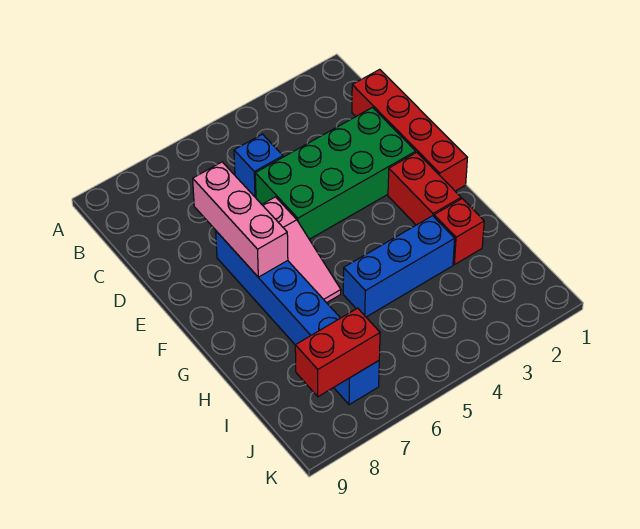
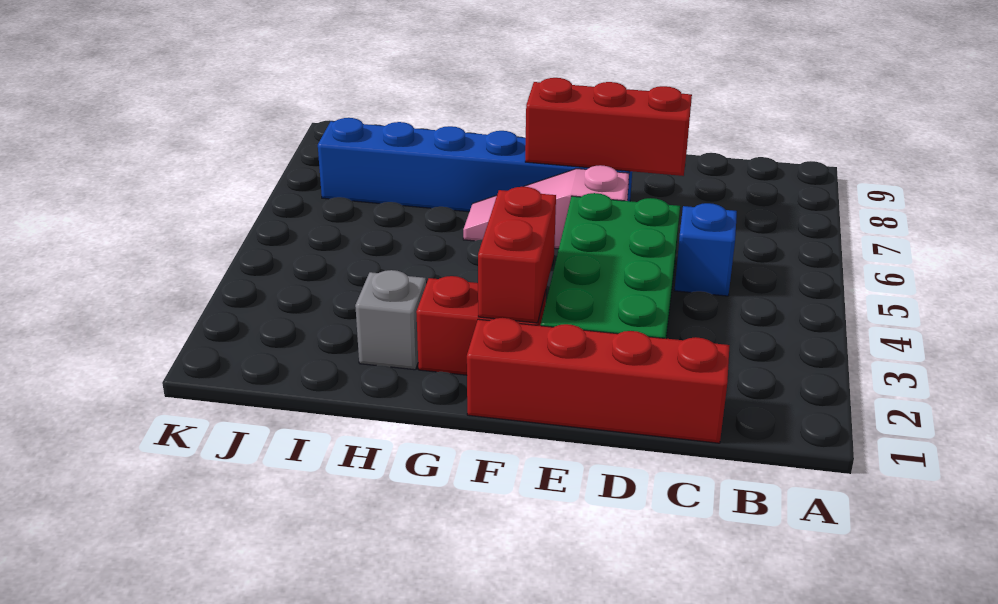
pink brick D7:F7 level 2 -> red brick D7:F7 level 2
red brick H2 level 1 -> grey brick H2 level 1
blue brick H3:H5 level 1 -> none
red brick J7:J8 level 2 -> red brick F2:F3 level 2

